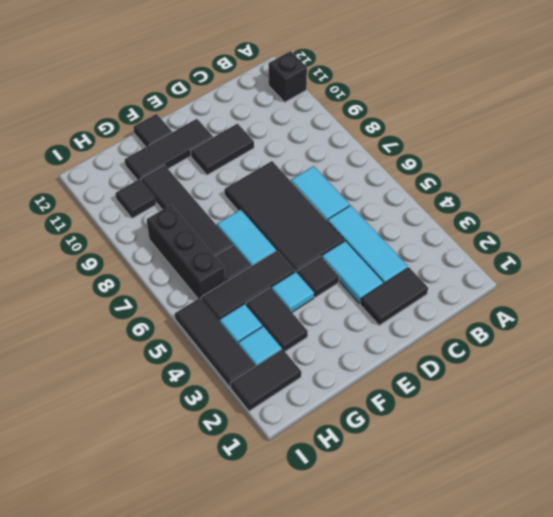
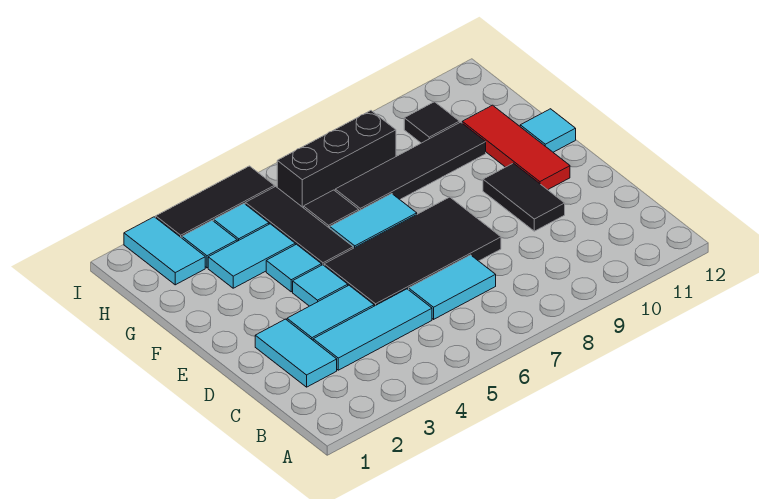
black brick A11 level 1 -> none
black tile C2:D2 level 1 -> cyan tile C2:D2 level 1
black tile E4 level 1 -> cyan tile E4 level 1
black tile E11:G11 level 1 -> red tile E11:G11 level 1
black tile F12 level 1 -> cyan tile F12 level 1
black tile G3:G4 level 1 -> cyan tile G3:G4 level 1
black tile H2:I2 level 1 -> cyan tile H2:I2 level 1

